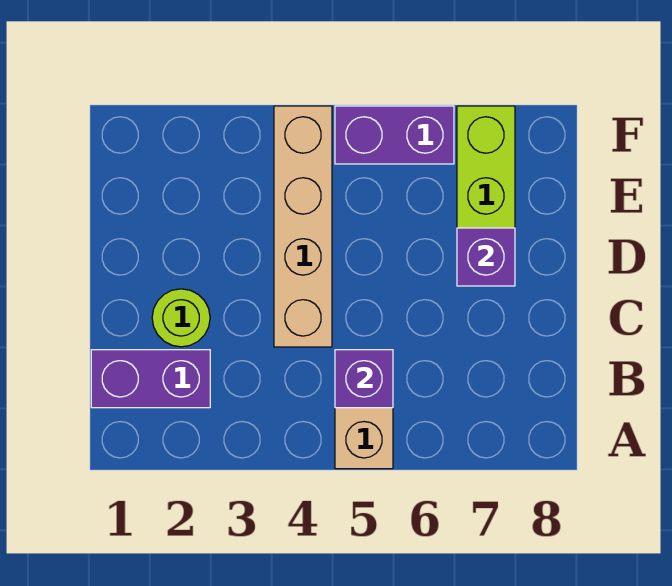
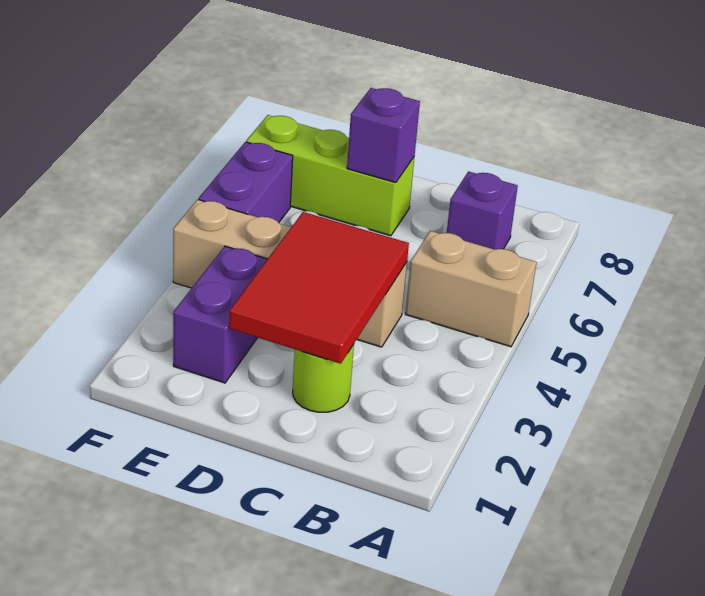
purple brick B1:B2 level 1 -> purple brick E2:E3 level 1
purple brick B5 level 2 -> purple brick B7 level 1
none -> red tile C2:D4 level 2

